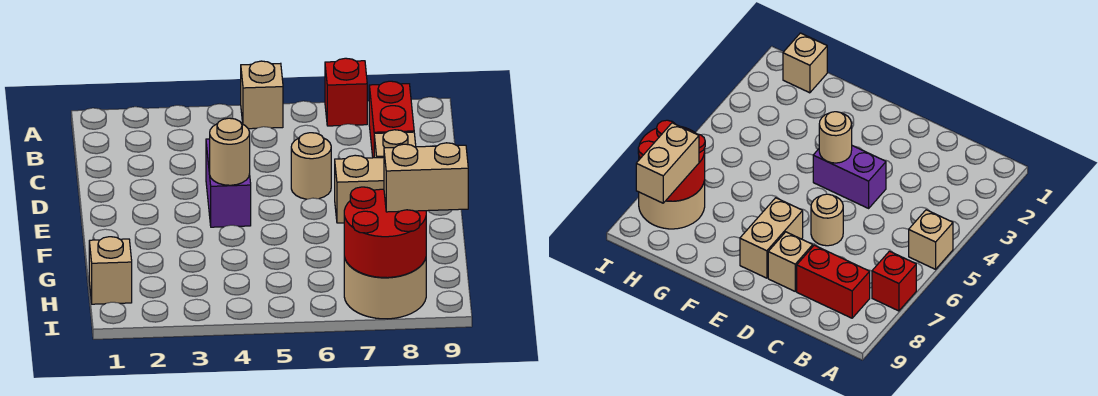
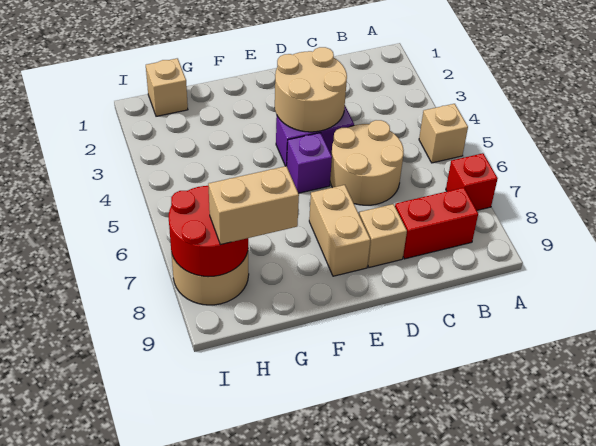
tan round brick D6 level 1 -> tan round brick C5:D6 level 1
tan round brick E4 level 2 -> tan round brick D3:E4 level 2
none -> purple brick E5 level 1
tan brick H8:H9 level 3 -> tan brick G8:H8 level 3

